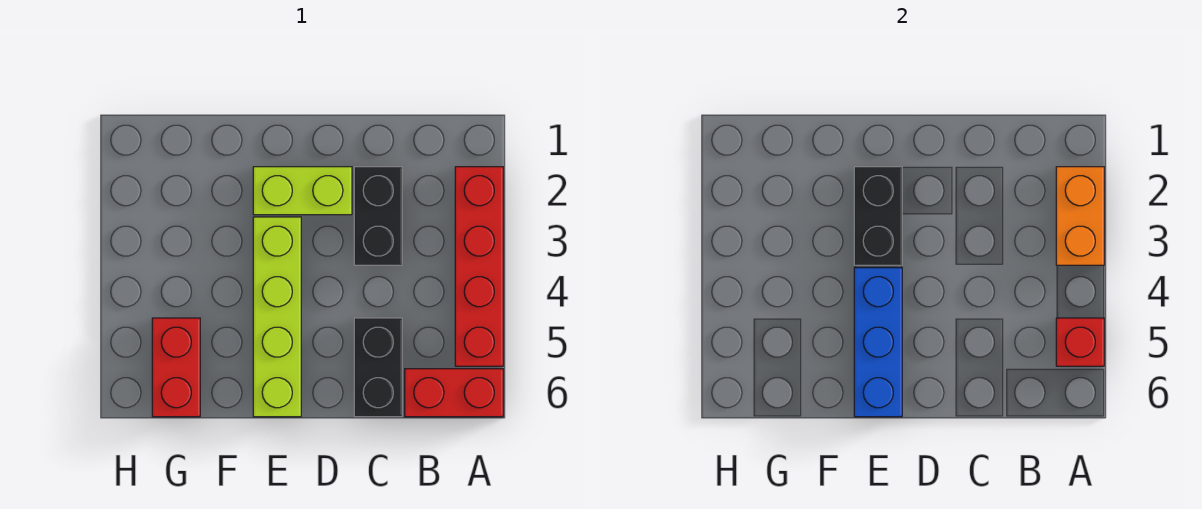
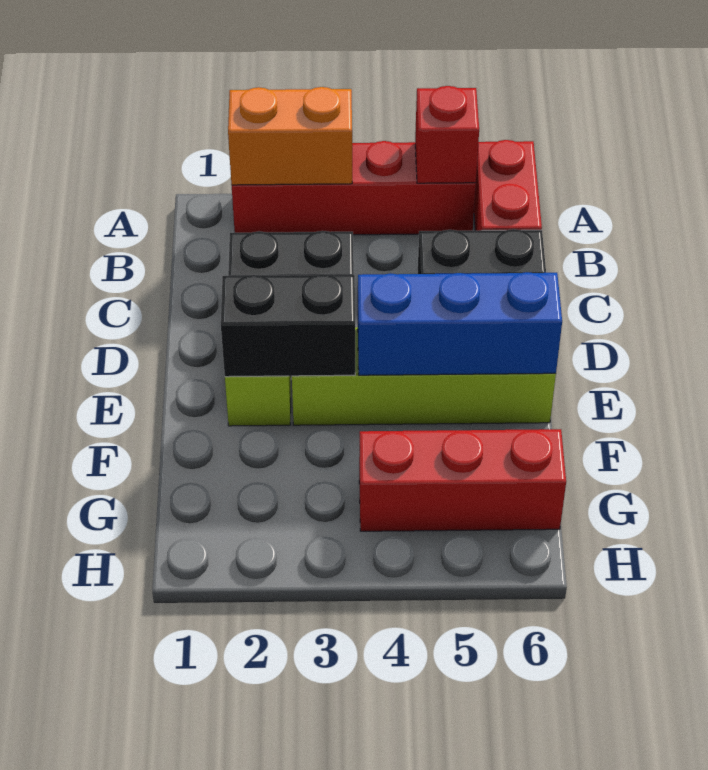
red brick G5:G6 level 1 -> red brick G4:G6 level 1

